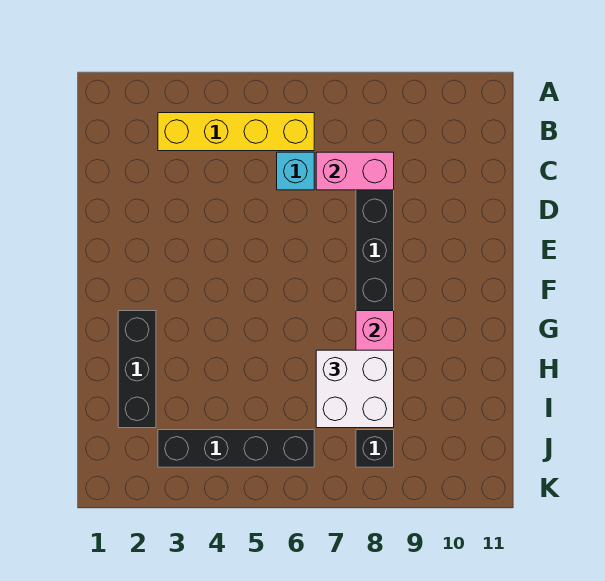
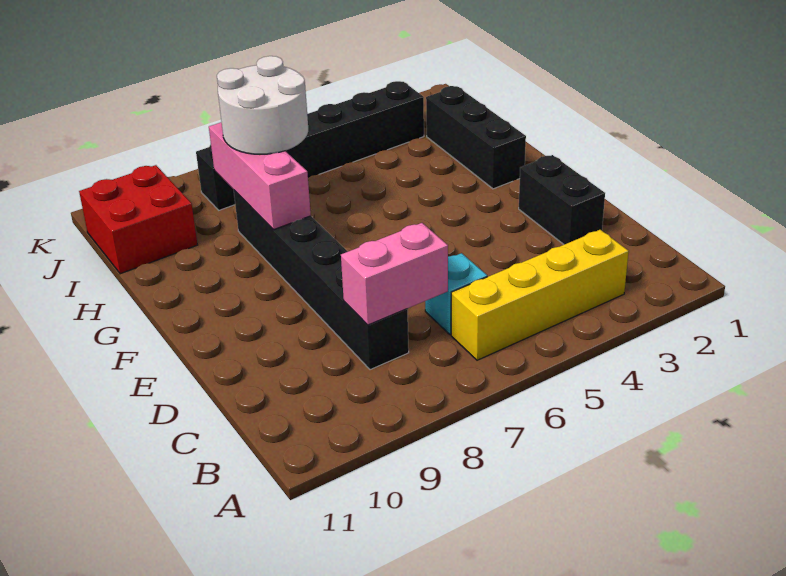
none -> black brick D2:E2 level 1
white brick H7:I8 level 3 -> white round brick H7:I8 level 3
none -> red brick I10:J11 level 1

